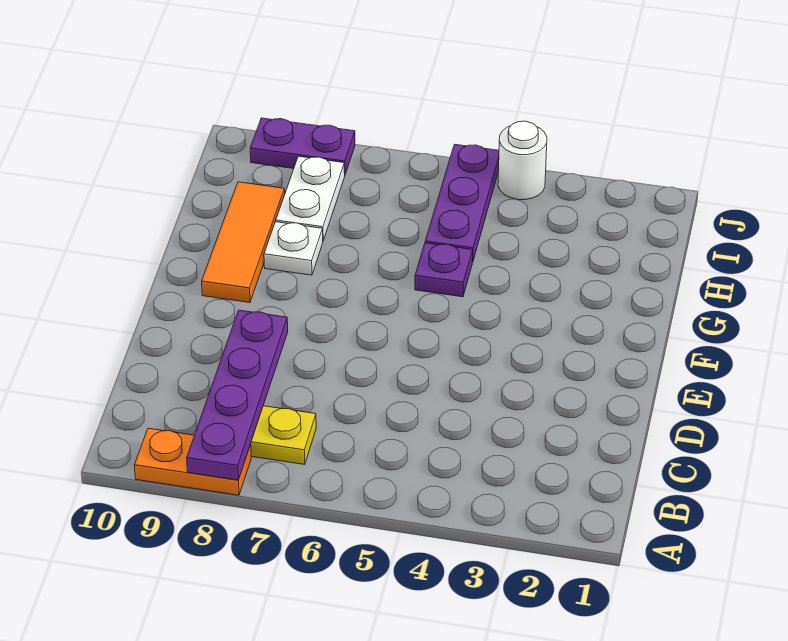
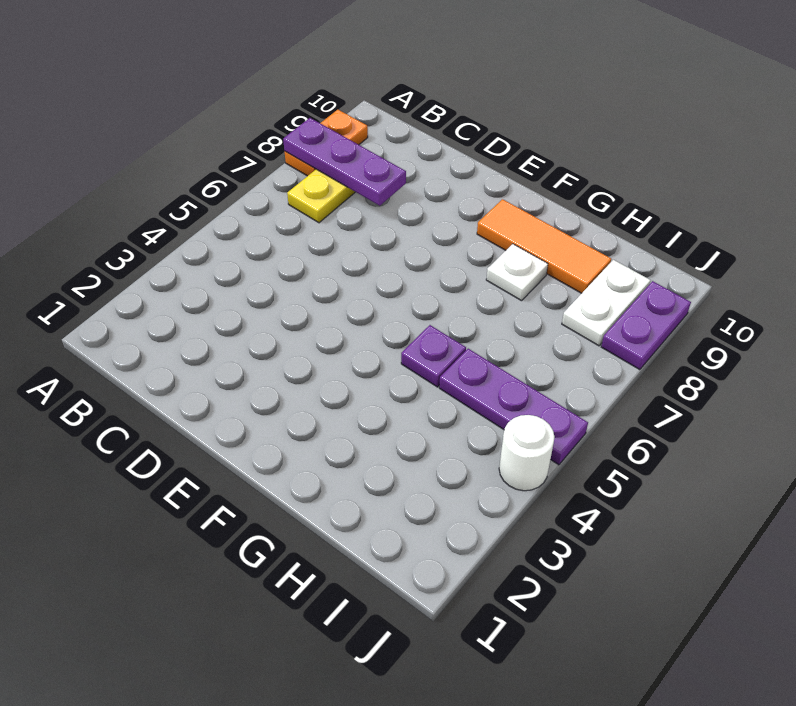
purple plate A8:D8 level 2 -> purple plate A8:C8 level 2
white plate H8:I8 level 1 -> white plate I8:I9 level 1

